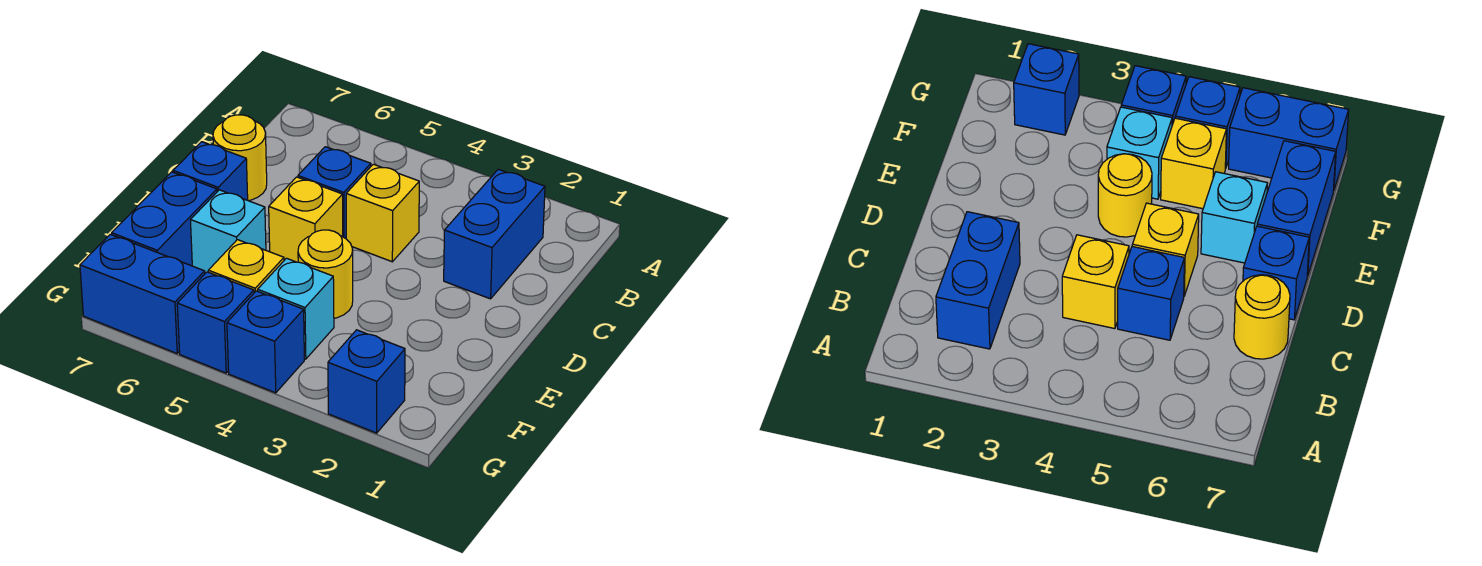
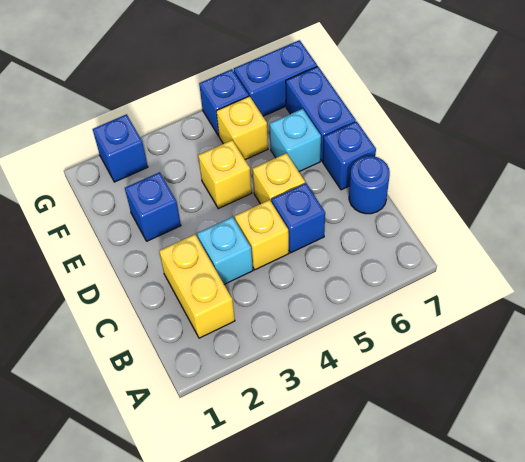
blue brick B2:C2 level 1 -> yellow brick B2:C2 level 1
yellow round brick C7 level 1 -> blue round brick C7 level 1
yellow round brick E4 level 1 -> yellow brick E4 level 1
cyan brick F4 level 1 -> cyan brick C3 level 1
blue brick G4 level 1 -> blue brick E2 level 1

